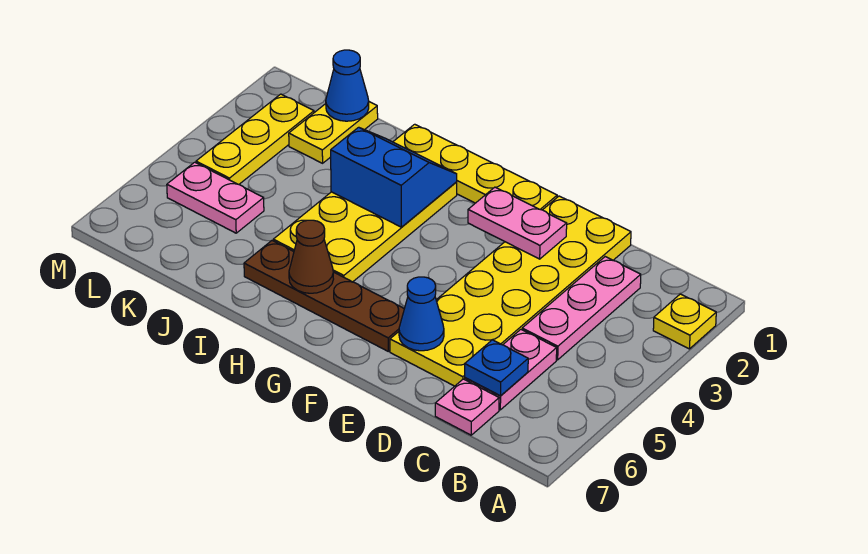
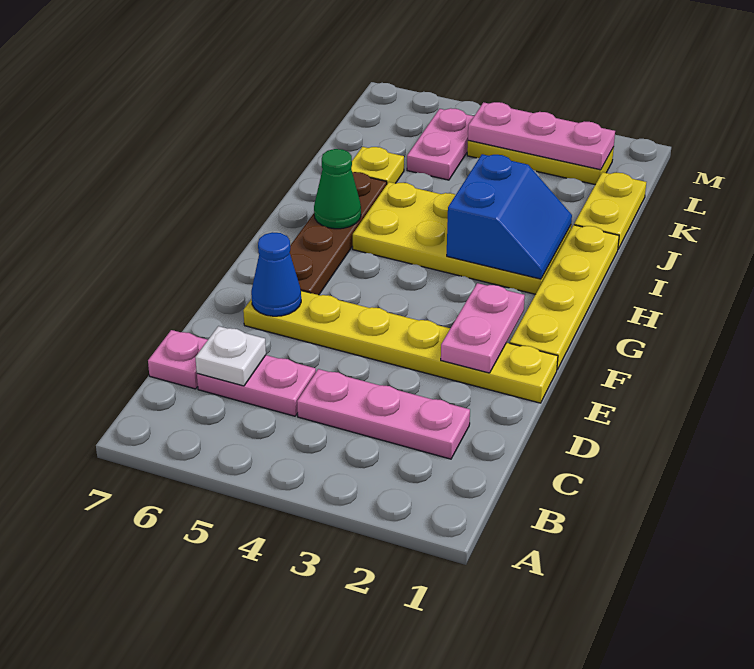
yellow plate A2 level 1 -> yellow plate J6 level 1
blue plate C6 level 2 -> white plate C6 level 2
yellow plate D1:E6 level 1 -> yellow plate E1:E6 level 1
brown cone H6 level 2 -> green cone H6 level 2
yellow plate K1:K2 level 1 -> yellow plate J1:K1 level 1
blue cone K1 level 2 -> none
none -> pink plate L2:L4 level 2

